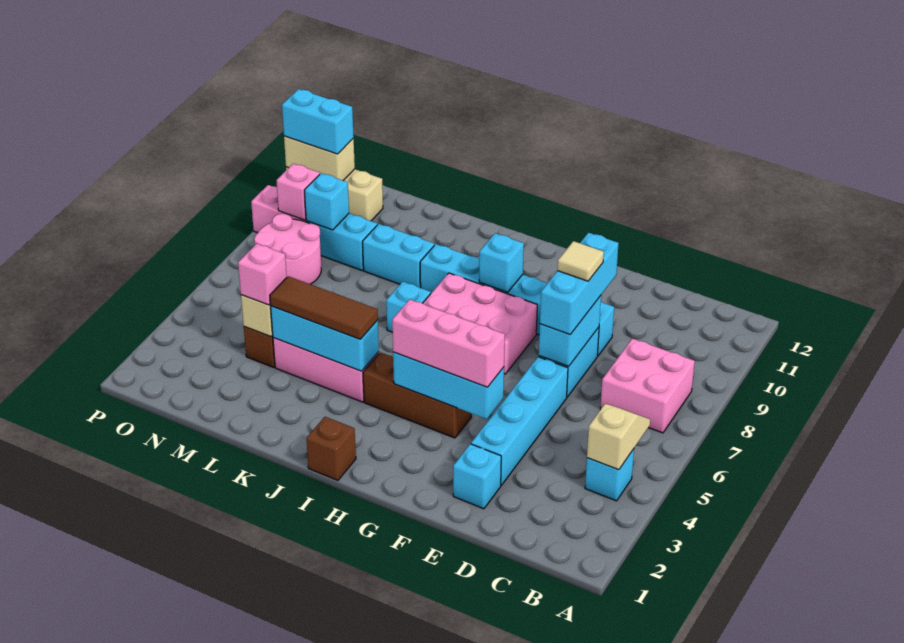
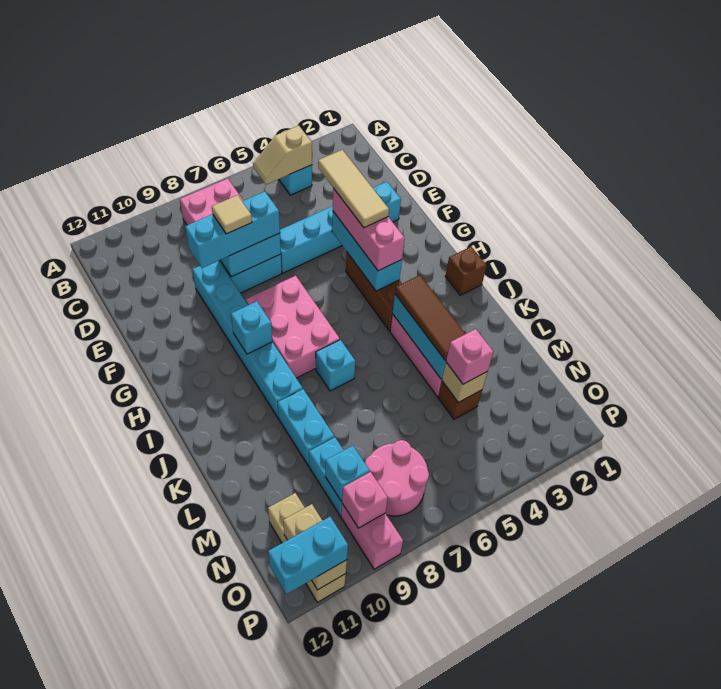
none -> tan tile E4:G4 level 4
cyan brick O11:P11 level 3 -> cyan brick P11:P12 level 3

